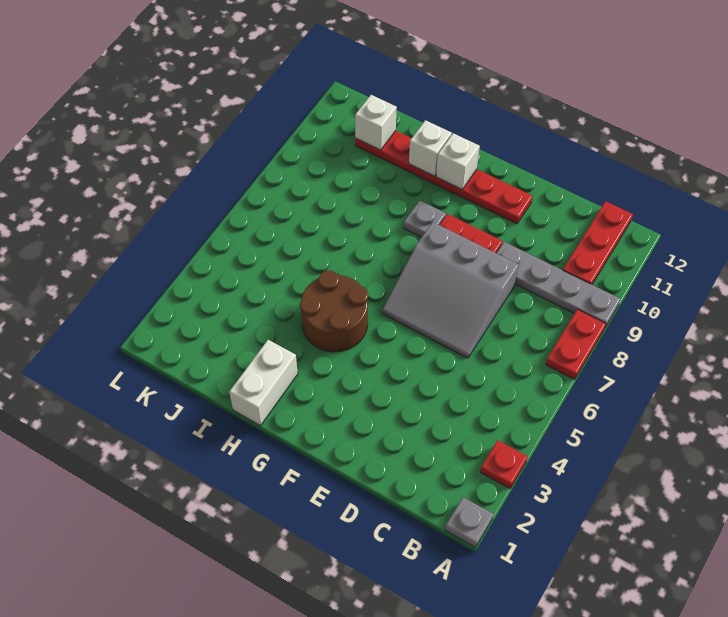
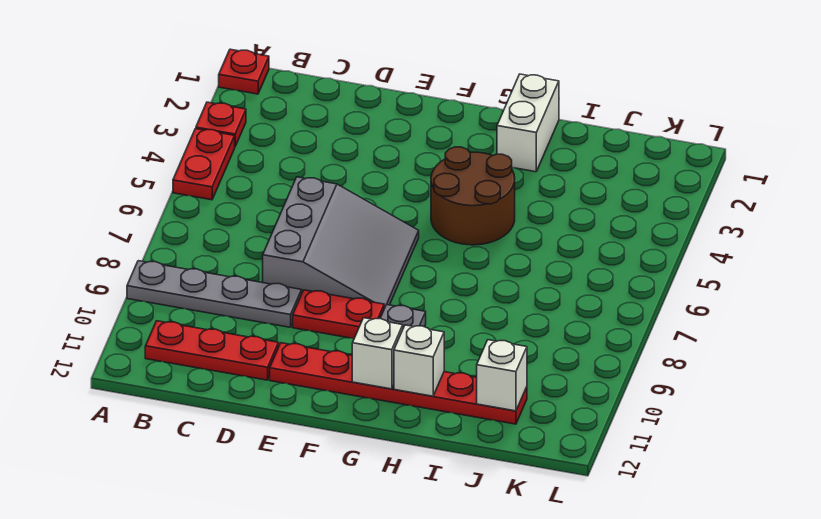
grey plate A1 level 1 -> red plate A1 level 1
red plate A7:A8 level 1 -> red plate A4:A5 level 1
red plate B10:B12 level 1 -> red plate B11:D11 level 1
grey slope D6:F8 level 1 top 8 -> grey slope D6:F8 level 1 top D

